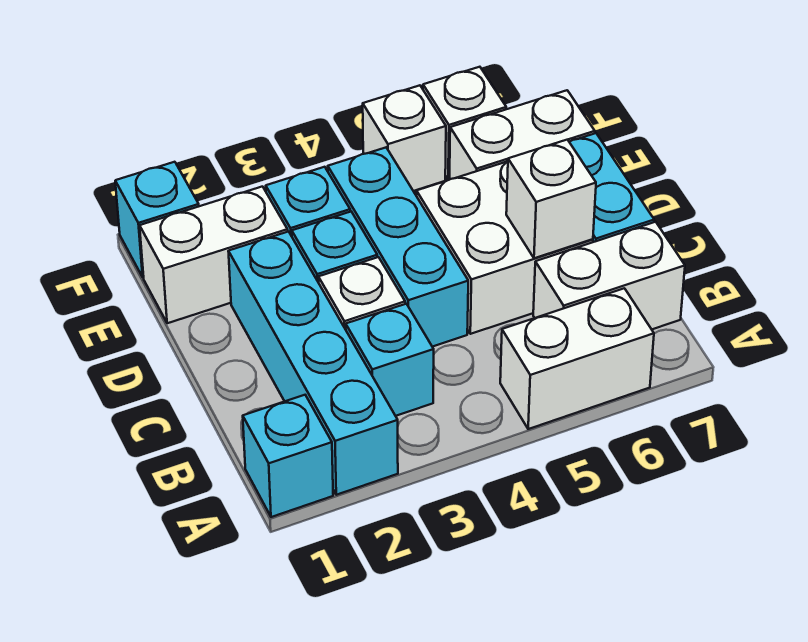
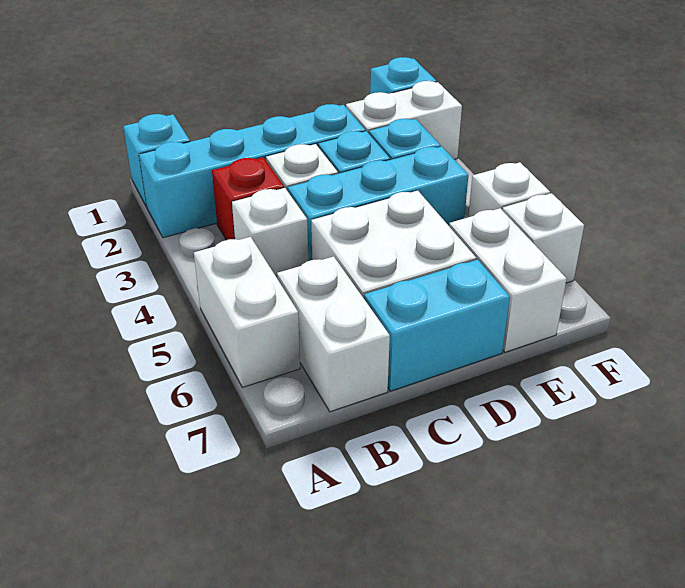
cyan brick B3 level 1 -> red brick B3 level 1
white brick C6 level 2 -> white brick B4 level 1
white brick E1:E2 level 1 -> white brick E2:F2 level 1

